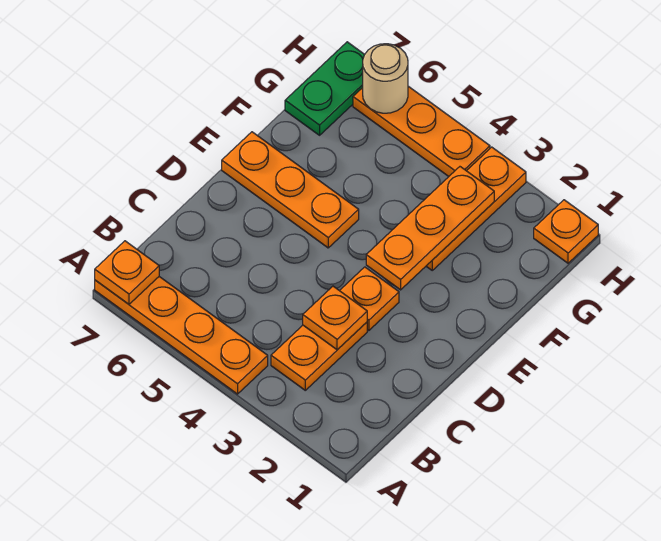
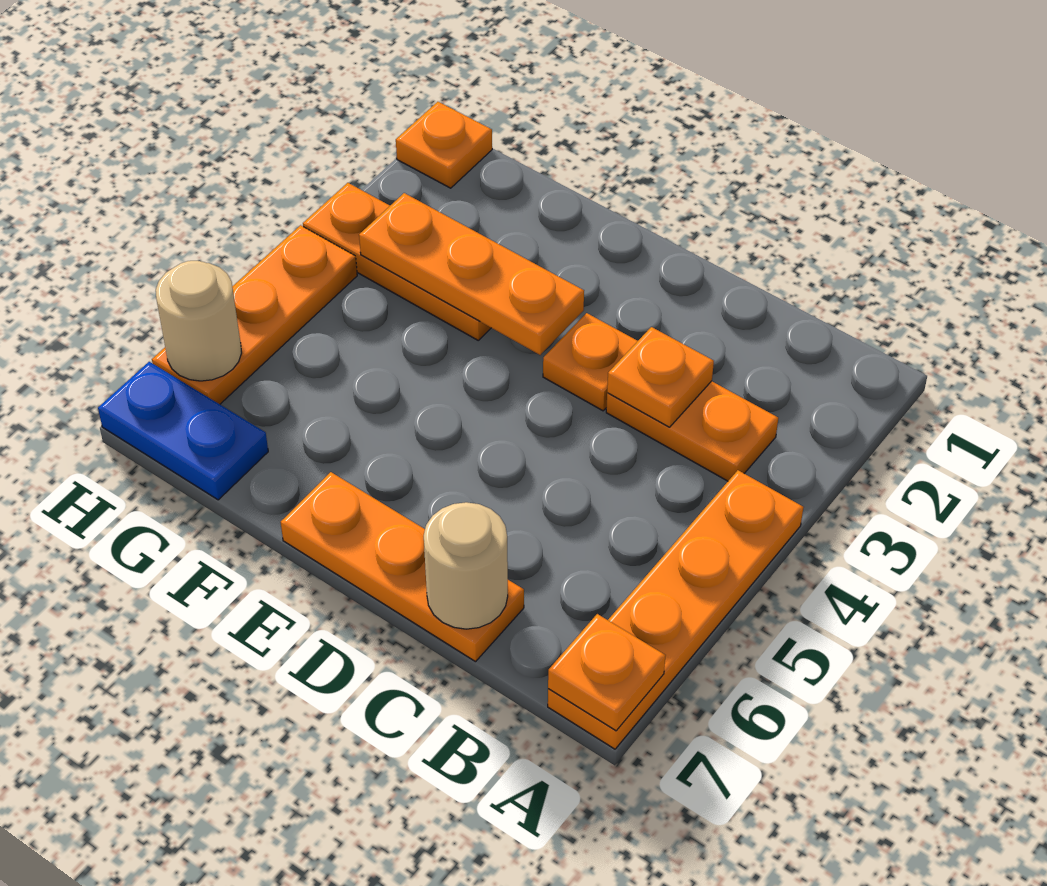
none -> tan round brick C7 level 2
orange plate E5:E7 level 1 -> orange plate C7:E7 level 1
green plate G7:H7 level 1 -> blue plate G7:H7 level 1

